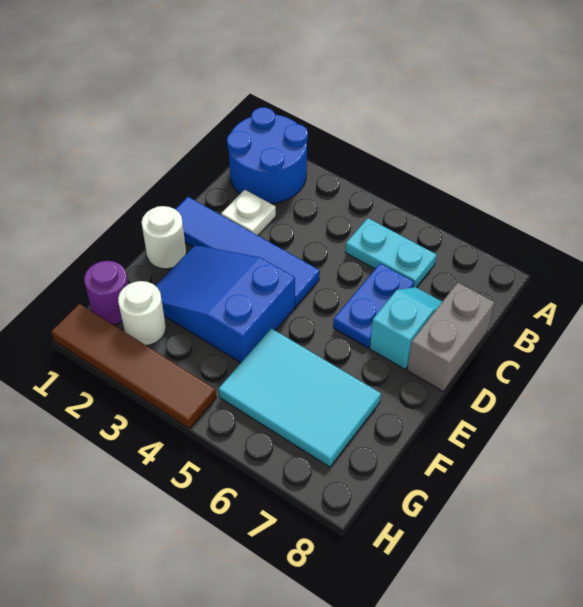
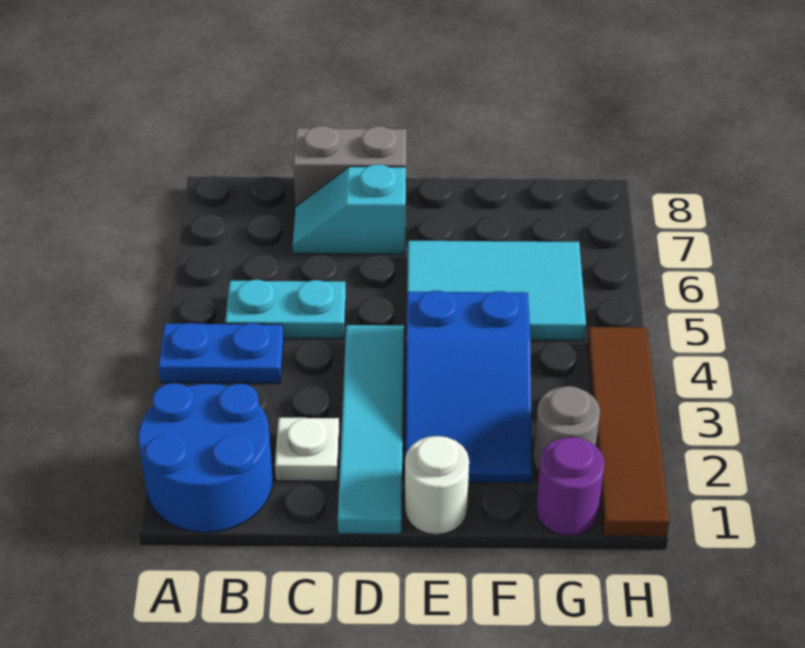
cyan plate B5:B6 level 1 -> cyan plate B5:C5 level 1
blue plate C6:D6 level 1 -> blue plate A4:B4 level 1
blue tile D1:D4 level 1 -> cyan tile D1:D4 level 1
cyan tile F5:G7 level 1 -> cyan tile E5:G6 level 1
white round brick G2 level 1 -> grey round brick G2 level 1

